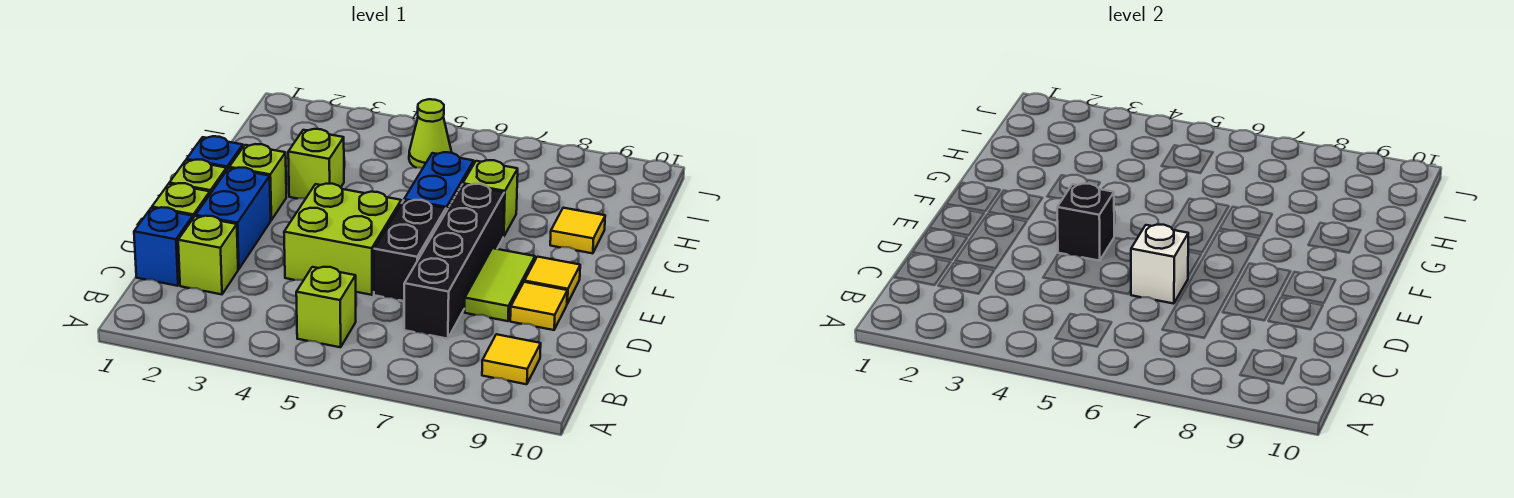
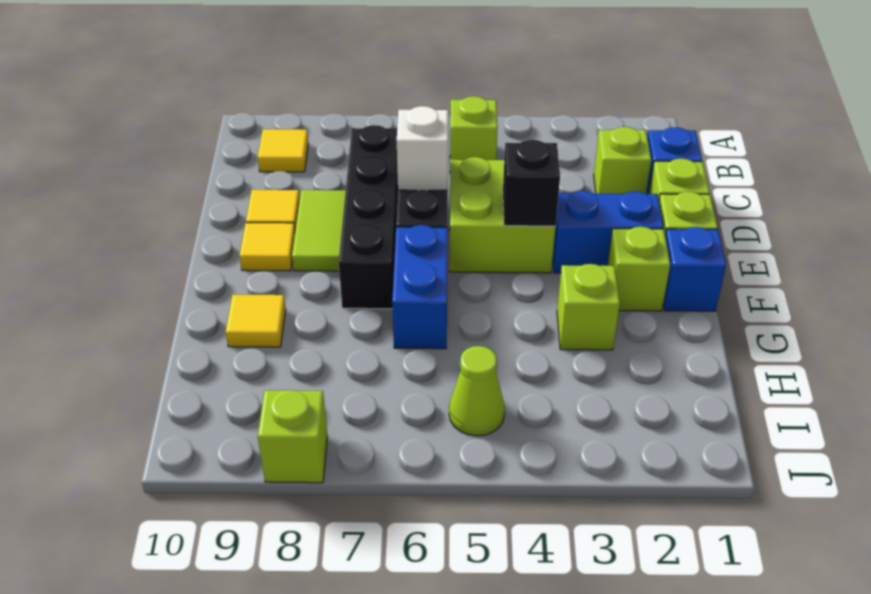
blue brick D2:E2 level 1 -> blue brick E2:E3 level 1
lime brick G7 level 1 -> lime brick J8 level 1

